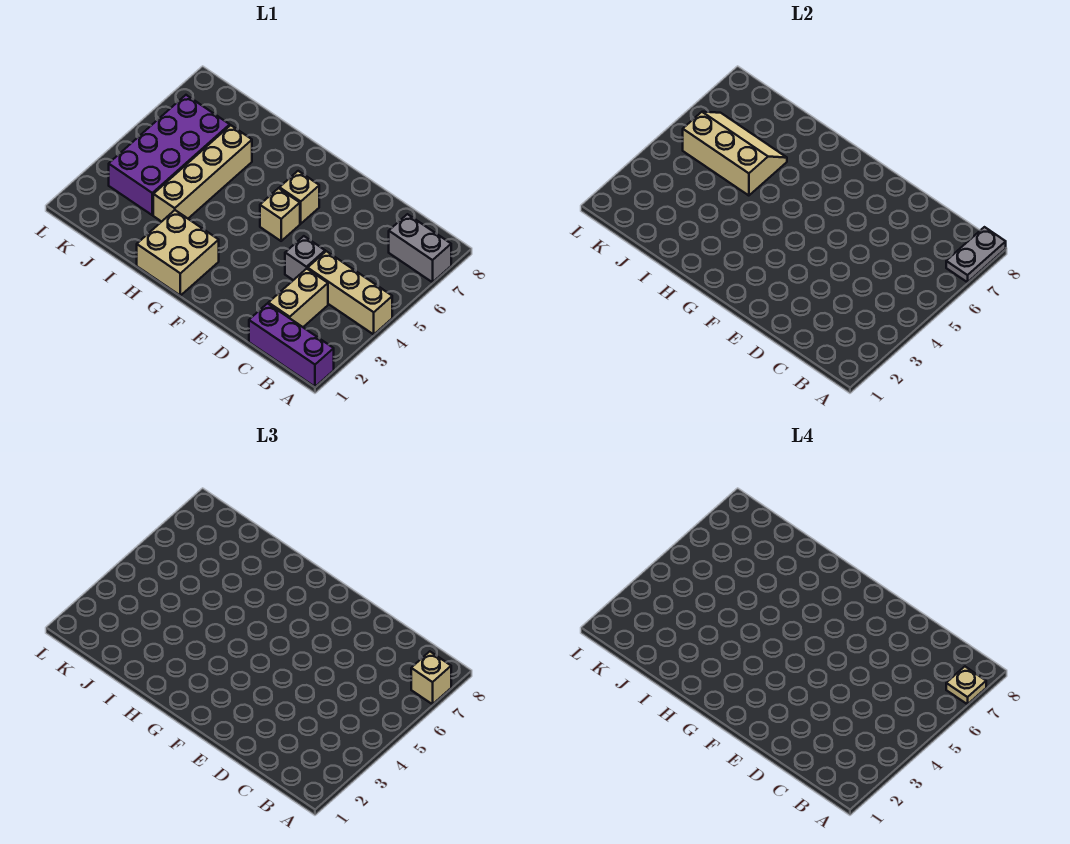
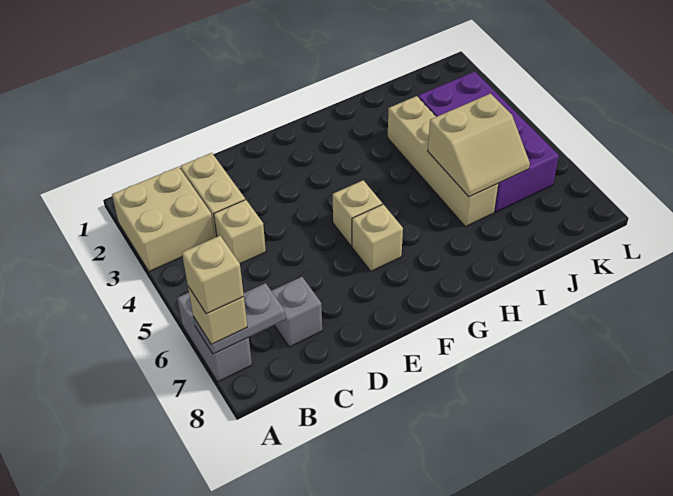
purple brick A1:C1 level 1 -> none
tan brick A4:C4 level 1 -> tan brick C4 level 1
grey brick A7:B7 level 1 -> grey brick A6:A7 level 1
grey plate A7:A8 level 2 -> grey plate A7:B7 level 2
tan plate A7 level 4 -> tan brick A7 level 4
grey brick D4 level 1 -> grey brick C7 level 1
tan brick G1:H2 level 1 -> tan brick A2:B3 level 1
tan slope I5:K6 level 2 top 5 -> tan slope I5:J6 level 2 top 5

